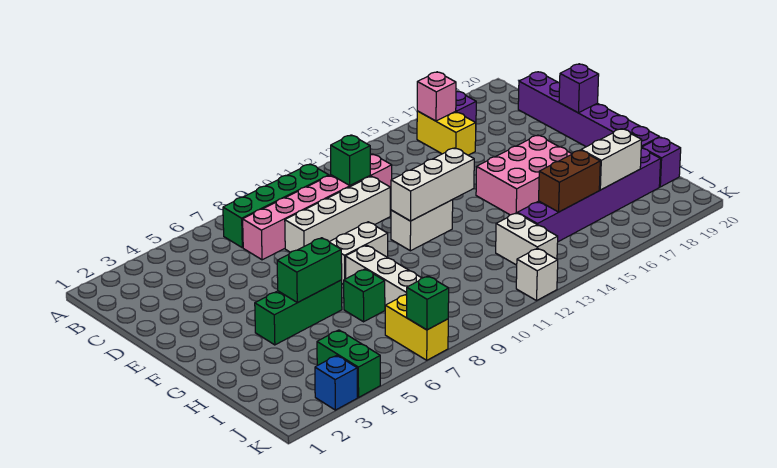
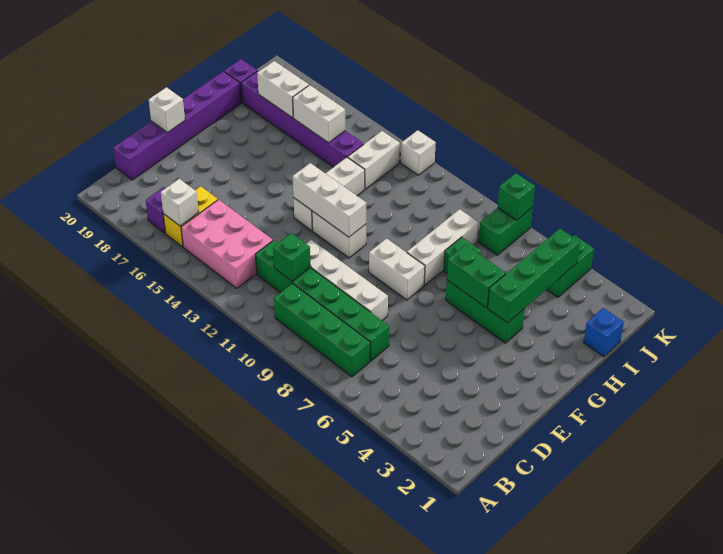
pink brick B16 level 2 -> white brick B16 level 2
pink brick C7:C12 level 1 -> green brick C7:C12 level 1
purple brick E20 level 2 -> white brick E20 level 2
none -> white brick F13:H13 level 1
pink brick F15:G17 level 1 -> pink brick B13:C15 level 1
none -> green brick G4:J4 level 2
brown brick I15:I16 level 2 -> white brick I15:I16 level 2
yellow brick J7:K7 level 1 -> green brick J7:K7 level 1
blue brick K3 level 1 -> blue brick I1 level 1

